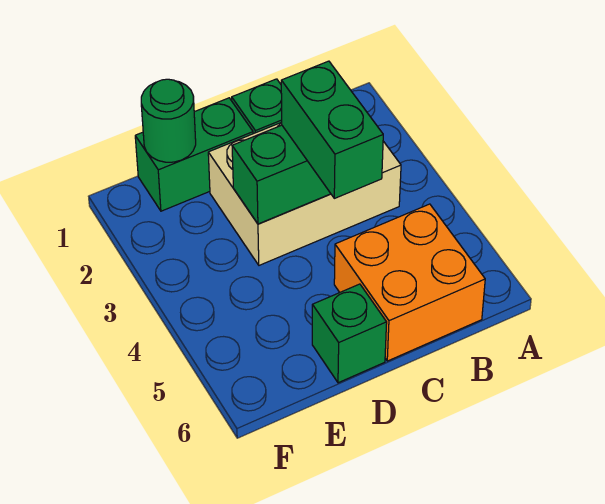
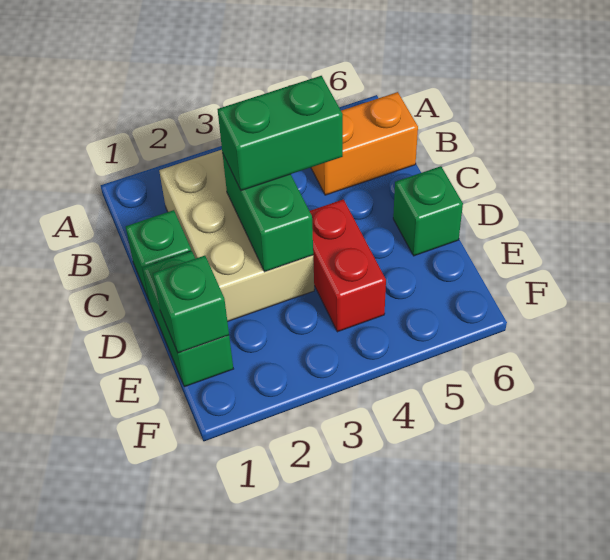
orange brick B5:C6 level 1 -> orange brick B5:B6 level 1
none -> red brick D4:E4 level 1
green round brick E1 level 2 -> green brick E1 level 2

